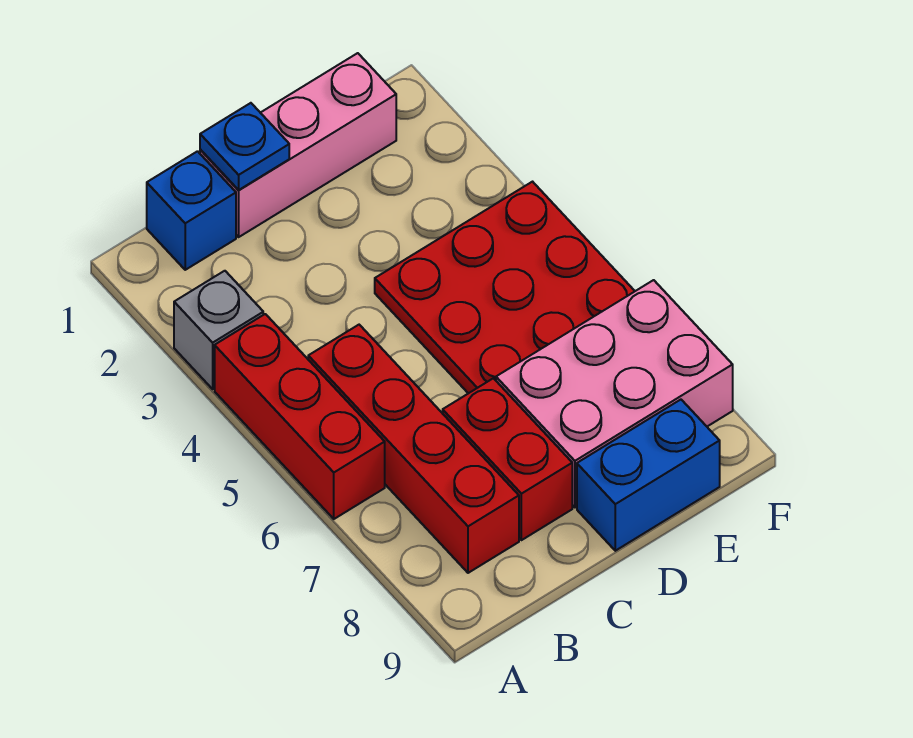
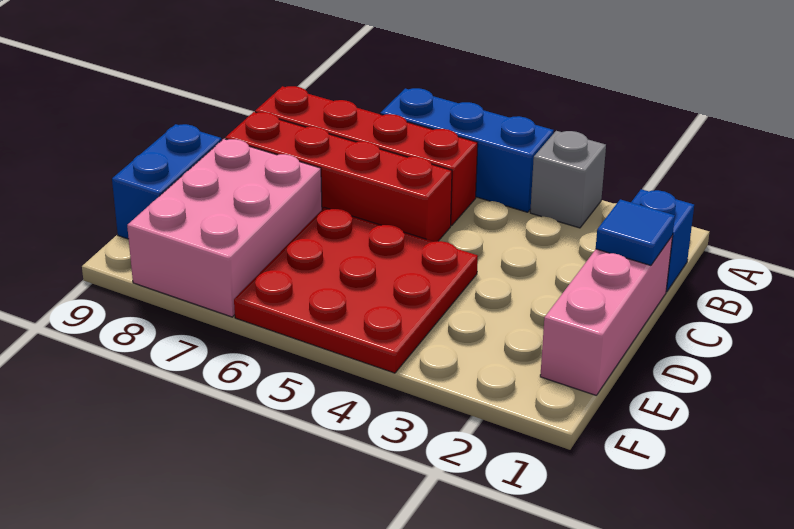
red brick A4:A6 level 1 -> blue brick A4:A6 level 1
blue plate C1 level 2 -> blue tile C1 level 2
red brick C7:C8 level 1 -> red brick C5:C8 level 1

